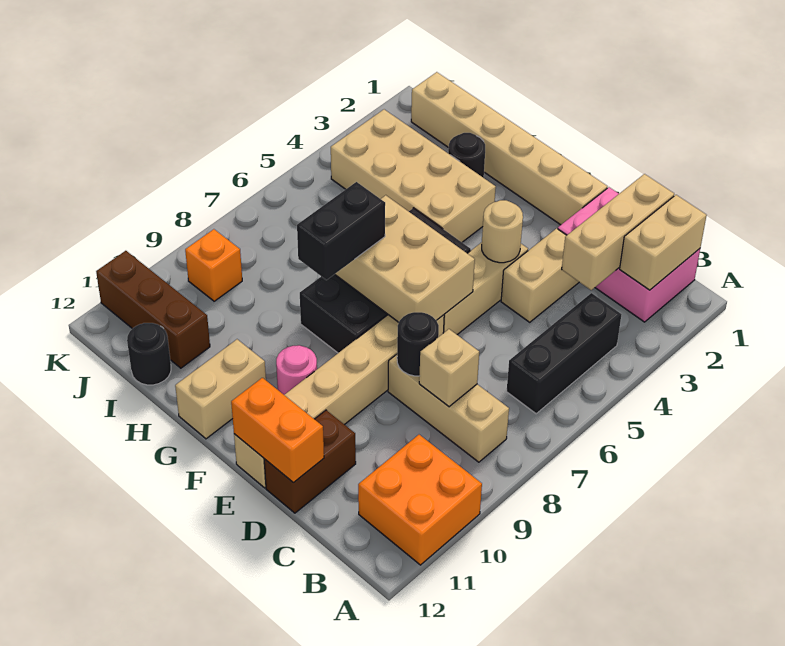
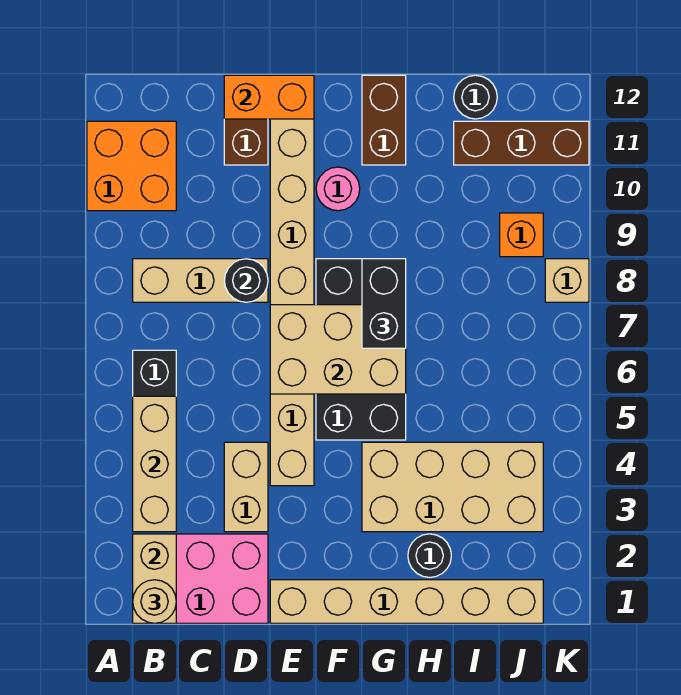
tan brick C1:C3 level 2 -> tan brick B3:B5 level 2
tan brick C8 level 2 -> tan brick K8 level 1
tan round brick E4 level 2 -> tan round brick B1 level 3
tan brick G11:G12 level 1 -> brown brick G11:G12 level 1

